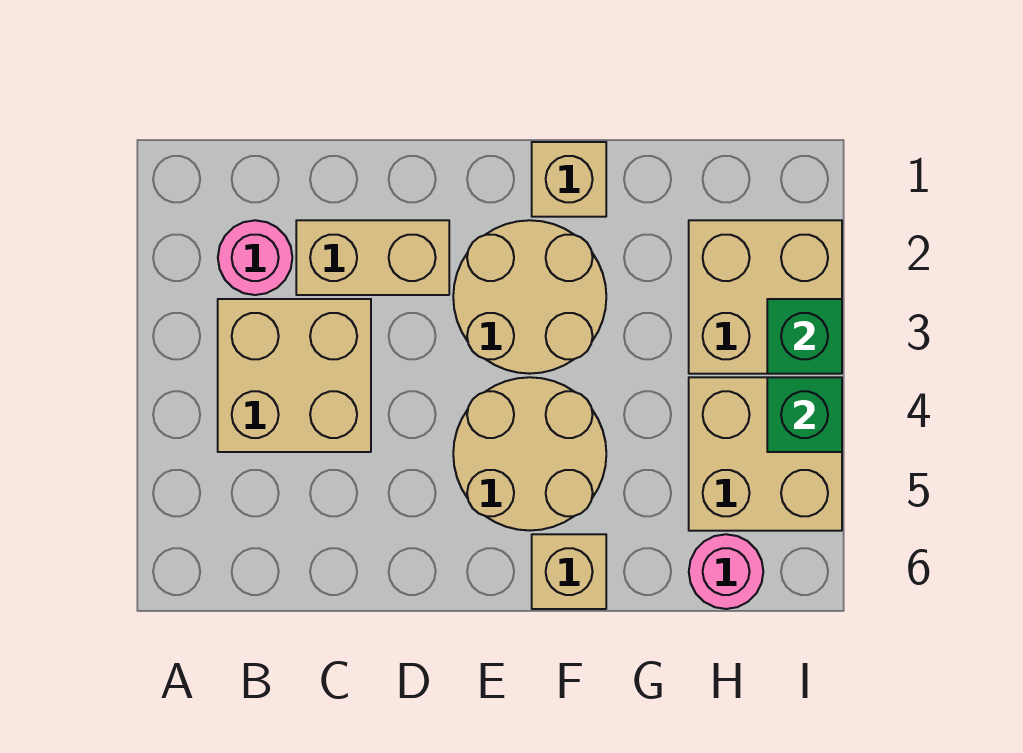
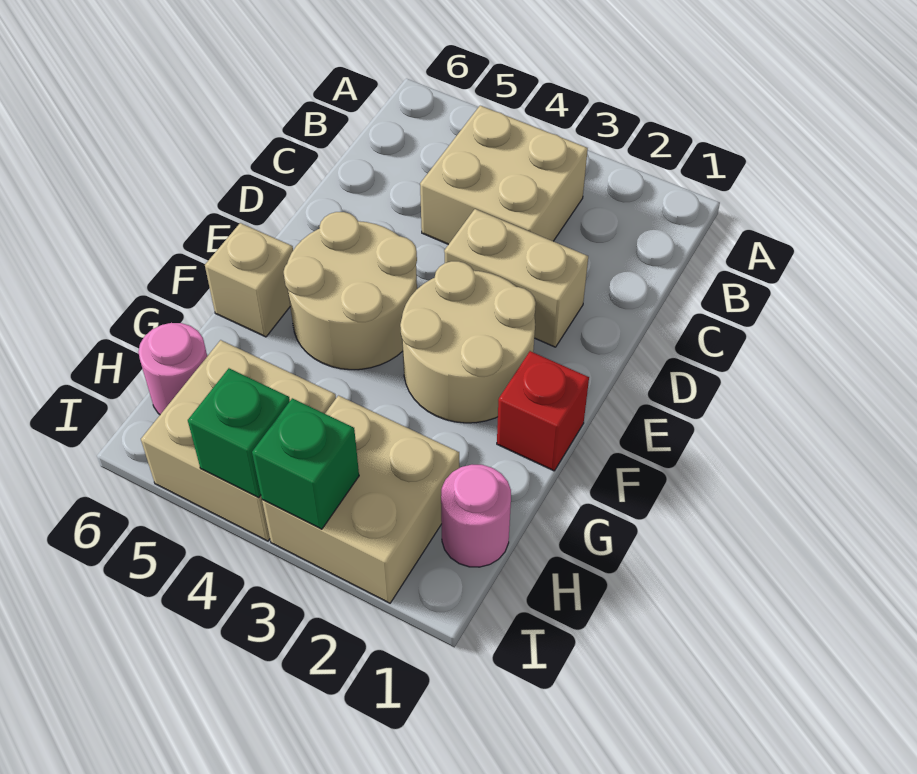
pink round brick B2 level 1 -> pink round brick H1 level 1
tan brick C2:D2 level 1 -> tan brick D2:D3 level 1
tan brick F1 level 1 -> red brick F1 level 1

